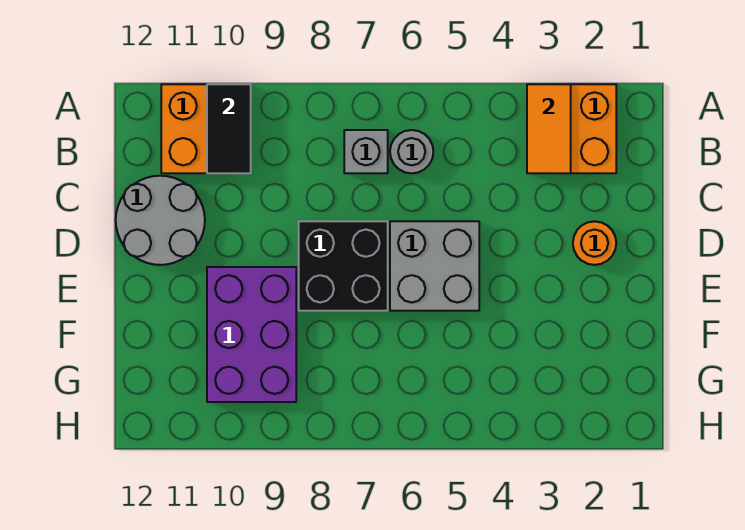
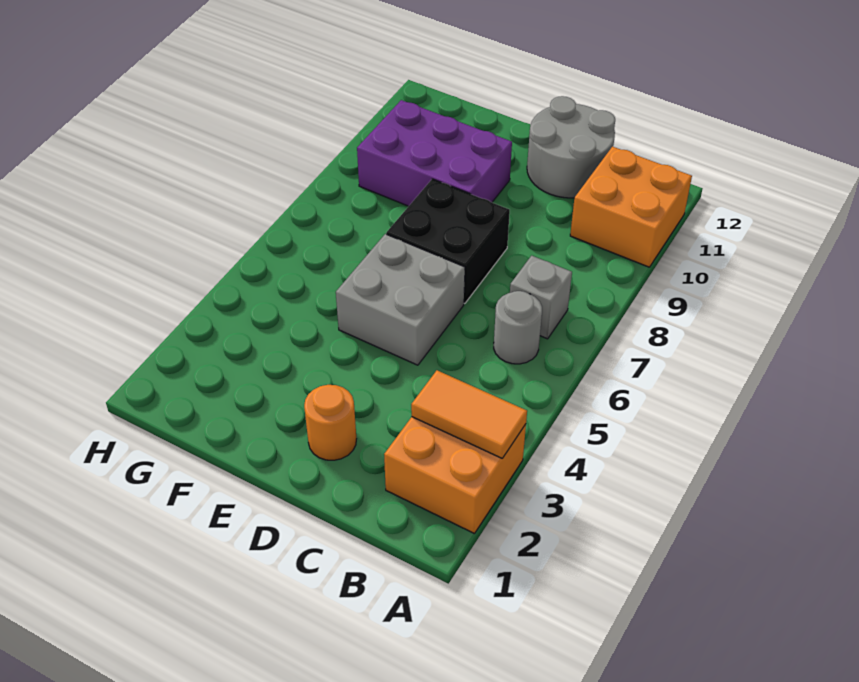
black tile A10:B10 level 2 -> none

